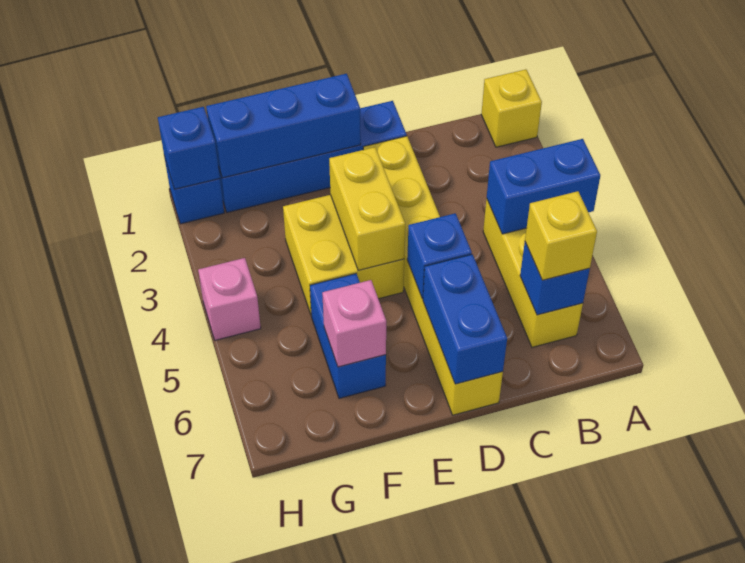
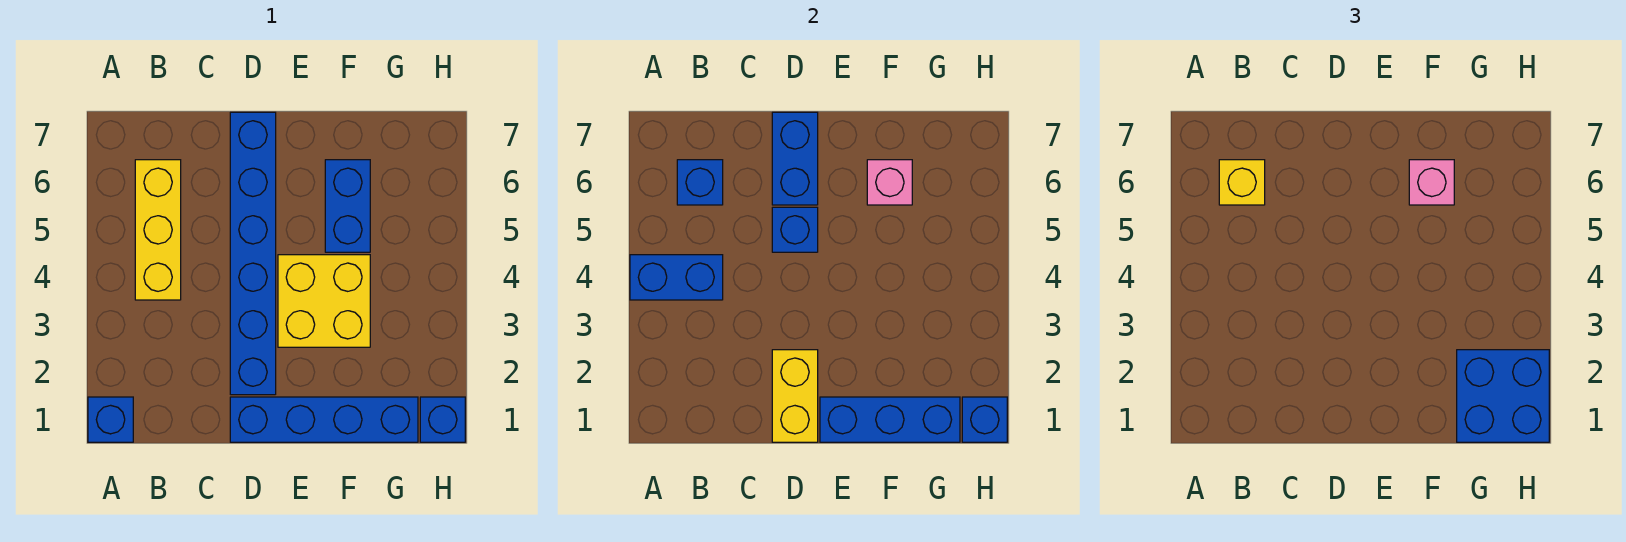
yellow brick A1 level 1 -> blue brick A1 level 1
yellow brick D2:D7 level 1 -> blue brick D2:D7 level 1
yellow brick E3:E4 level 2 -> yellow brick D1:D2 level 2
none -> blue brick G1:H2 level 3
pink brick H4 level 1 -> pink brick F6 level 3

